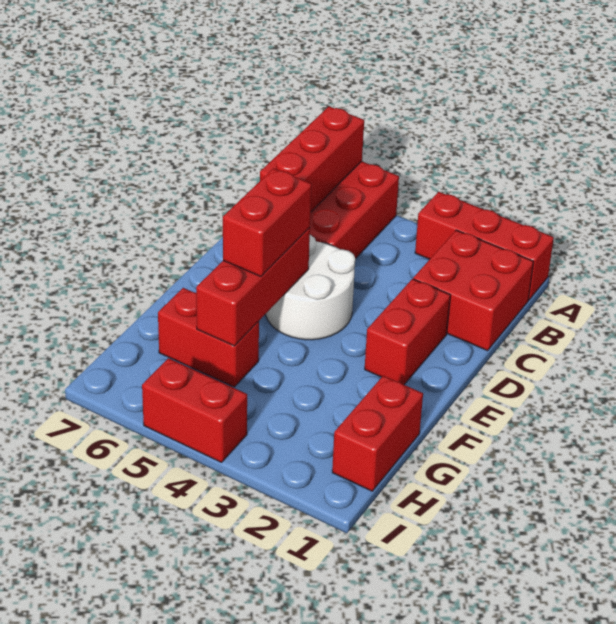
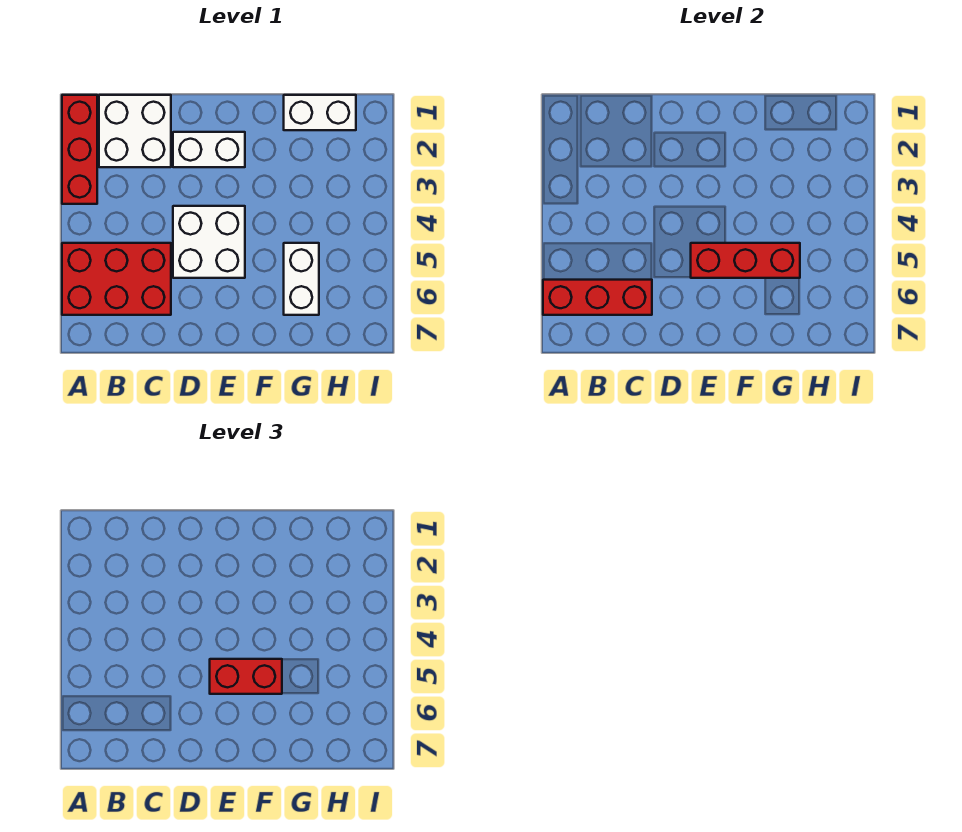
red brick B1:C2 level 1 -> white brick B1:C2 level 1
red brick D2:E2 level 1 -> white brick D2:E2 level 1
white round brick D4:E5 level 1 -> white brick D4:E5 level 1
red brick G1:H1 level 1 -> white brick G1:H1 level 1
red brick G5:G6 level 1 -> white brick G5:G6 level 1
red brick I4:I5 level 1 -> none

